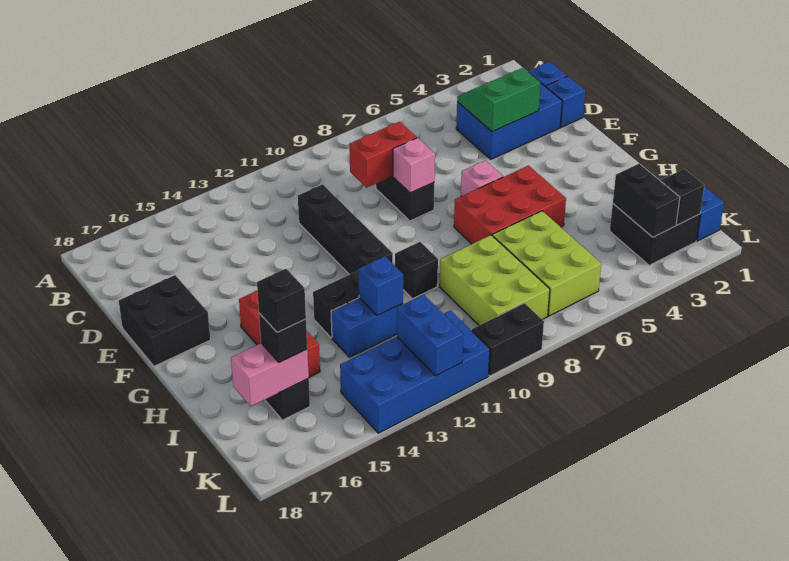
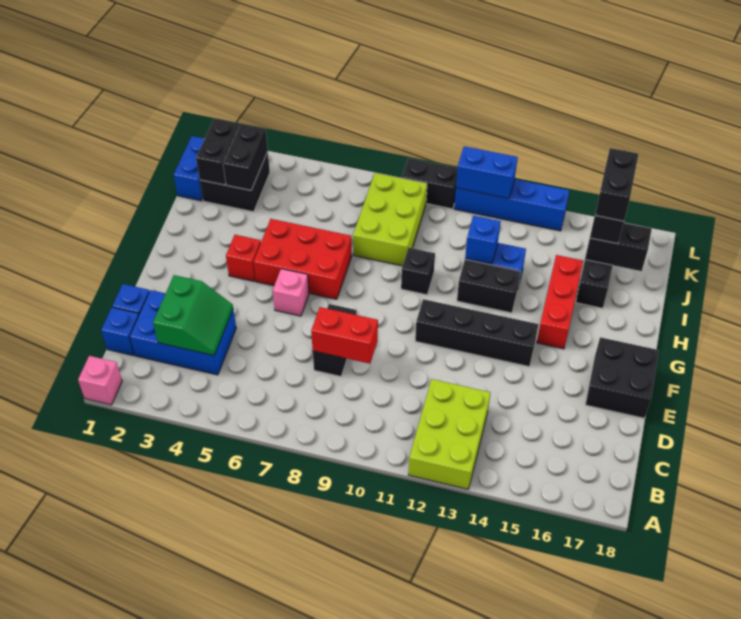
green slope C3:D4 level 2 top D -> green slope C3:D4 level 2 top 3
black brick D11:G11 level 1 -> black brick F11:F14 level 1
pink brick E8 level 2 -> pink brick A1 level 1
none -> red brick G4 level 1
lime brick I6:K7 level 1 -> lime brick A12:C13 level 1
pink brick J16:J17 level 2 -> black brick J16:J17 level 2
black brick J16 level 4 -> black brick J16:K16 level 4
black brick K2 level 2 -> black brick J2:K2 level 2
blue brick K11:L14 level 1 -> blue brick L11:L14 level 1
blue brick K12:L12 level 2 -> blue brick L11:L12 level 2

